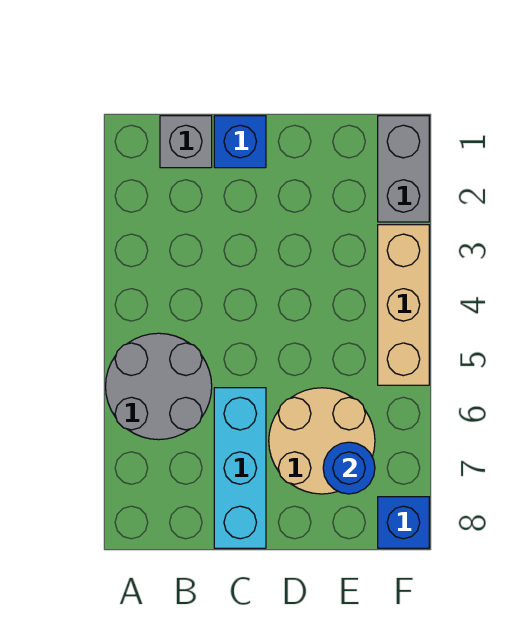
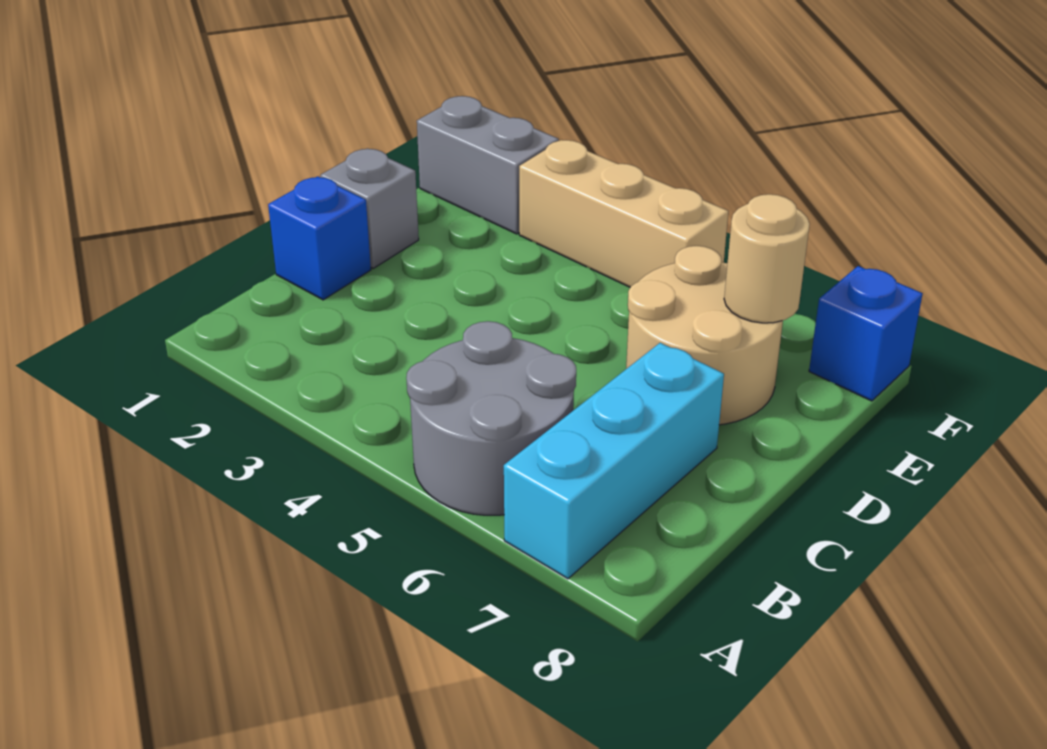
grey brick B1 level 1 -> grey brick D1 level 1
cyan brick C6:C8 level 1 -> cyan brick A7:C7 level 1
blue round brick E7 level 2 -> tan round brick E7 level 2

